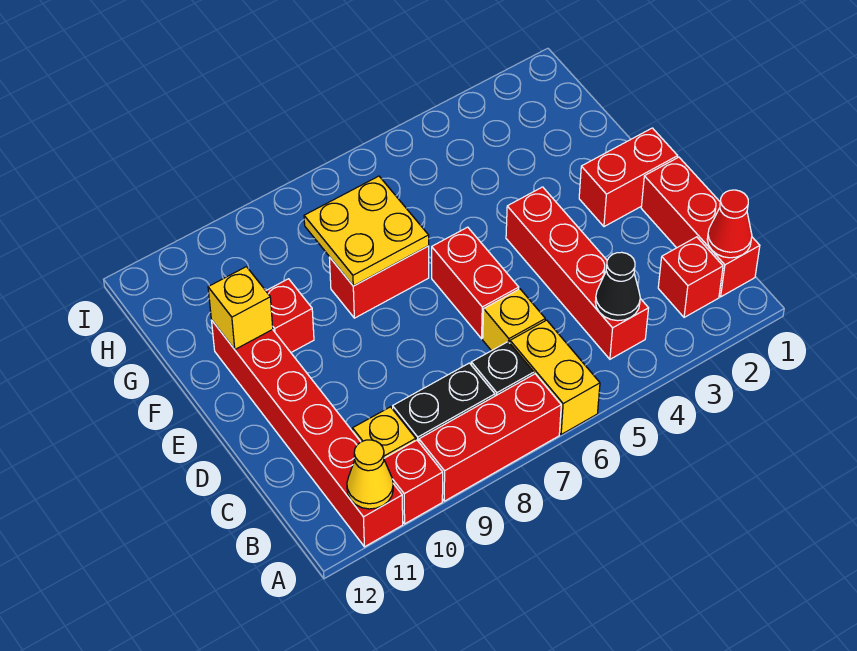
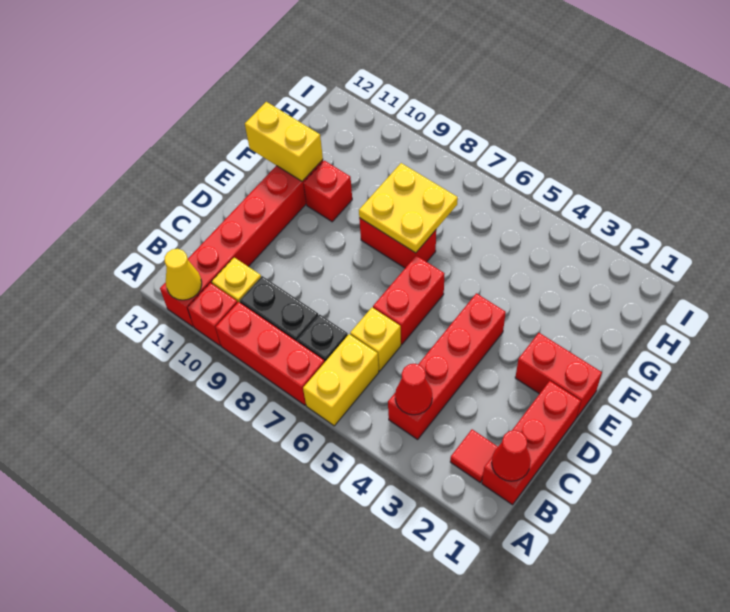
red brick B2 level 1 -> red tile B2 level 1
black cone B4 level 2 -> red cone B4 level 2
yellow brick F11 level 2 -> yellow brick F11:F12 level 2

